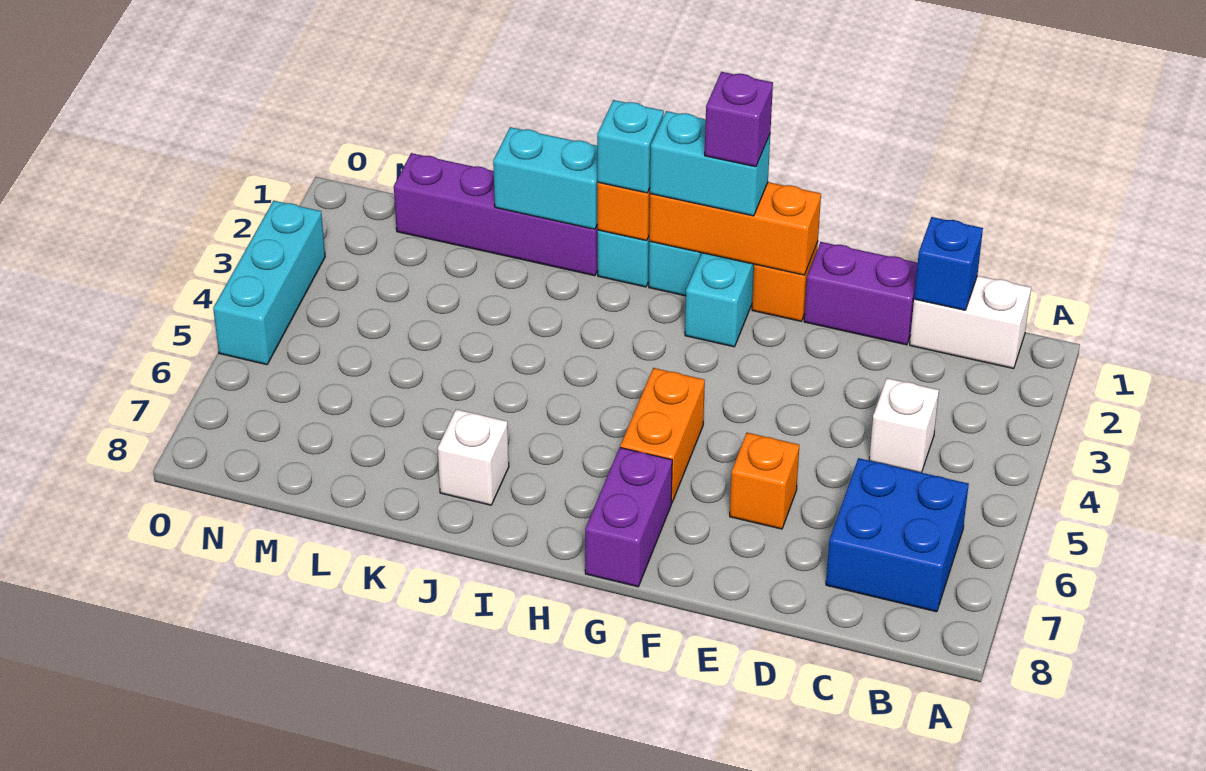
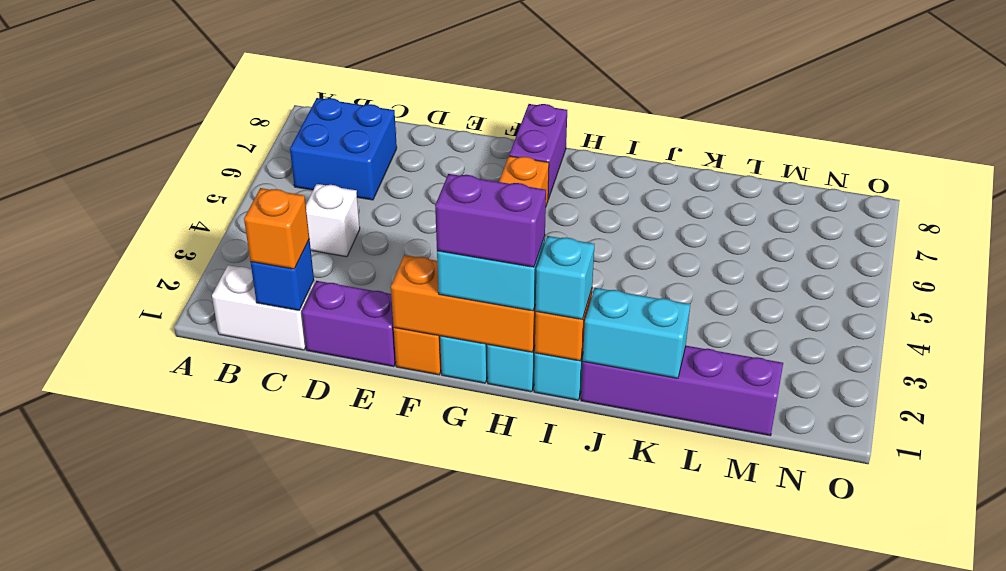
orange brick E6 level 1 -> orange brick C1 level 3
purple brick G1 level 4 -> purple brick G1:H1 level 4
white brick J7 level 1 -> none
cyan brick O3:O5 level 1 -> none

